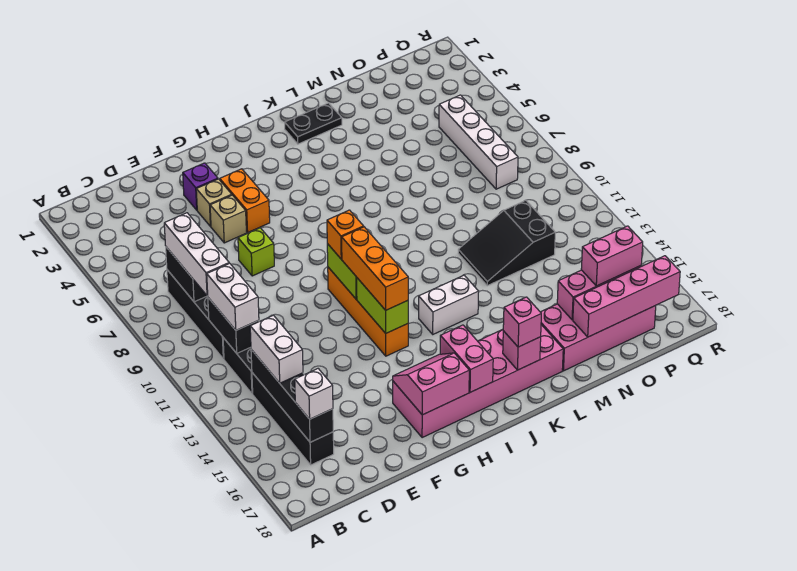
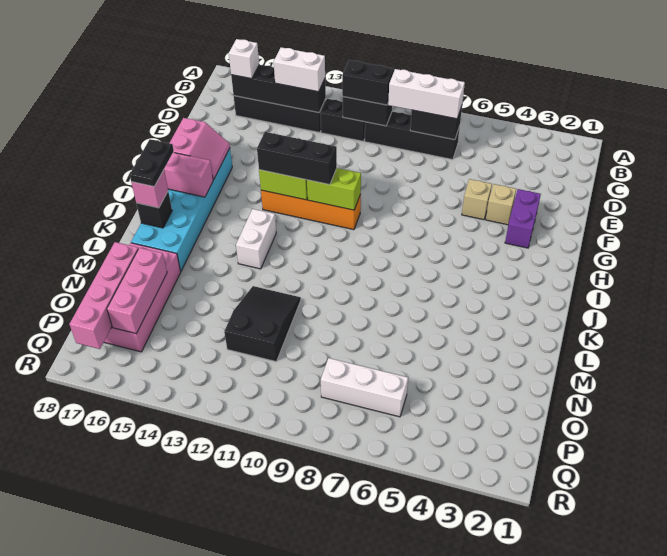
white brick C10:C11 level 3 -> black brick C10:C11 level 3
purple brick F3 level 1 -> purple brick F3:G3 level 1
lime brick F7 level 1 -> none
orange brick G4:G5 level 1 -> none
pink brick G16:L17 level 1 -> cyan brick G16:L17 level 1
orange brick H10 level 3 -> none
orange brick H11:H13 level 3 -> black brick H11:H13 level 3
black plate K2:L2 level 1 -> black plate J17:K17 level 4
pink brick K17 level 2 -> black brick K17 level 2
pink brick O16:P16 level 3 -> none
white brick P5:P8 level 1 -> white brick P6:P8 level 1

